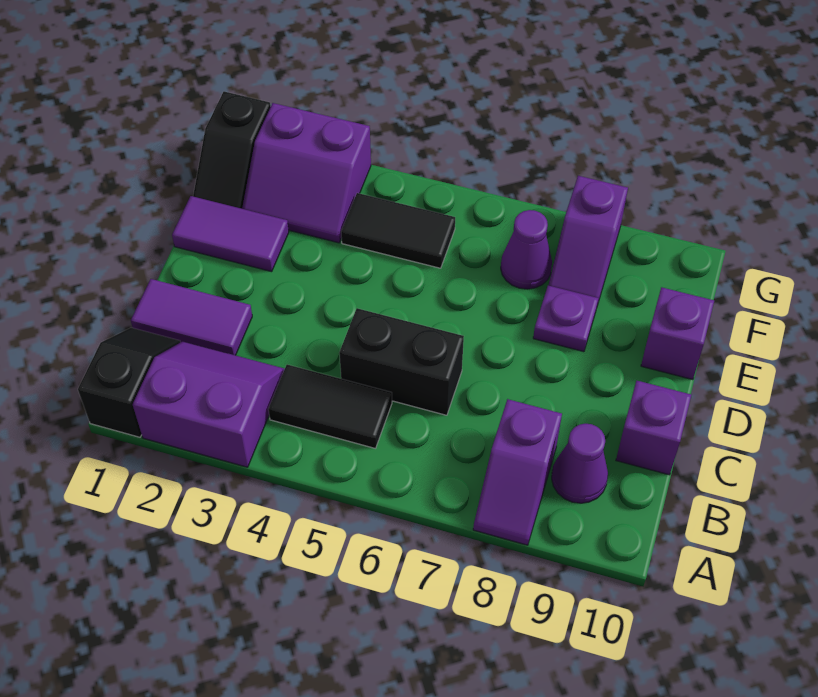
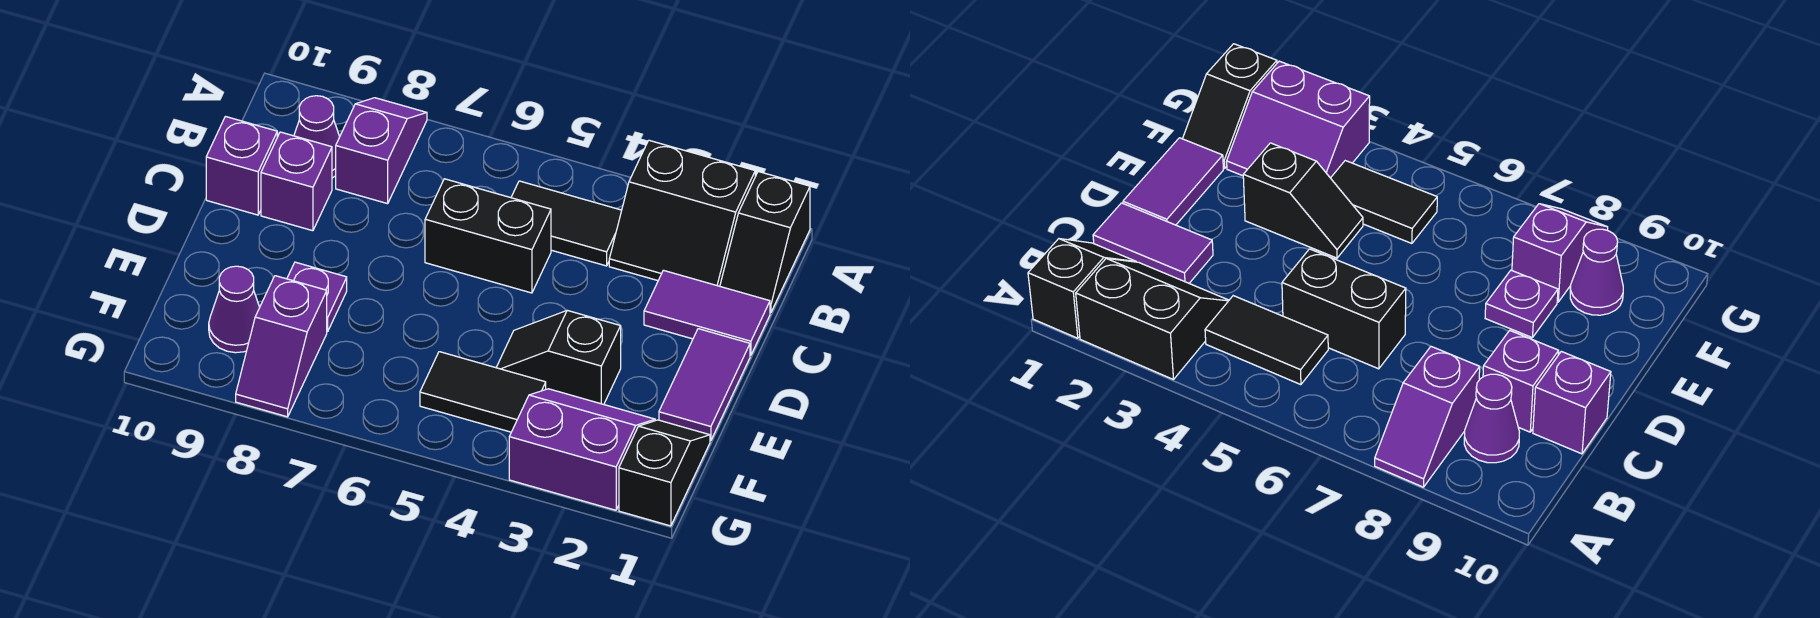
purple slope A2:B3 level 1 top A -> black slope A2:B3 level 1 top A
purple tile E1:E2 level 1 -> purple tile D1:E1 level 1
none -> black slope E3:E4 level 1 top 3
purple brick E10 level 1 -> purple brick C9 level 1
purple cone F7 level 1 -> purple cone F9 level 1
purple slope F8:G8 level 1 top G -> purple slope F8:G8 level 1 top F

